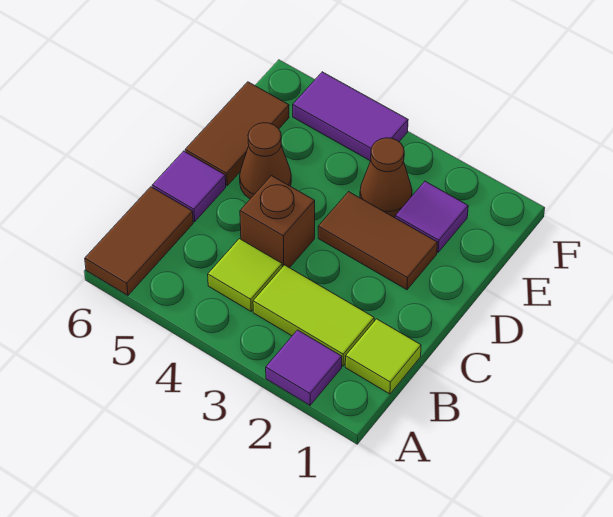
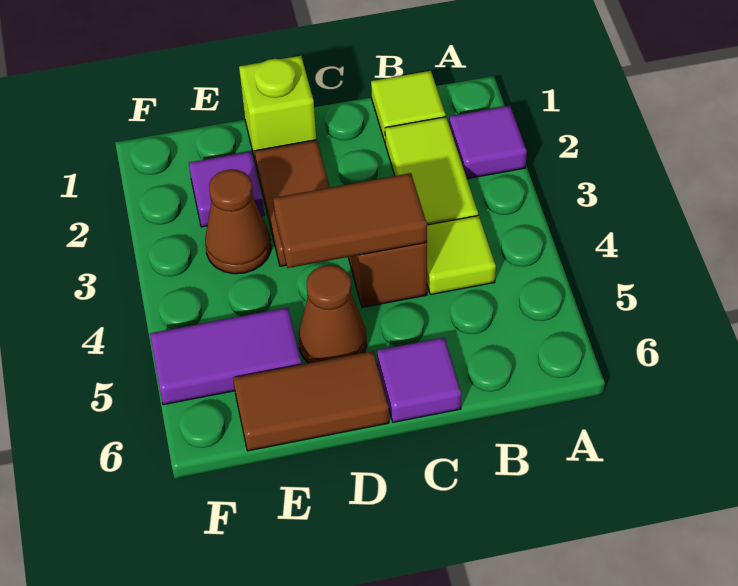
brown tile A6:B6 level 1 -> brown tile C4:D4 level 2
none -> lime brick D1 level 1
purple tile F4:F5 level 1 -> purple tile E5:F5 level 1

